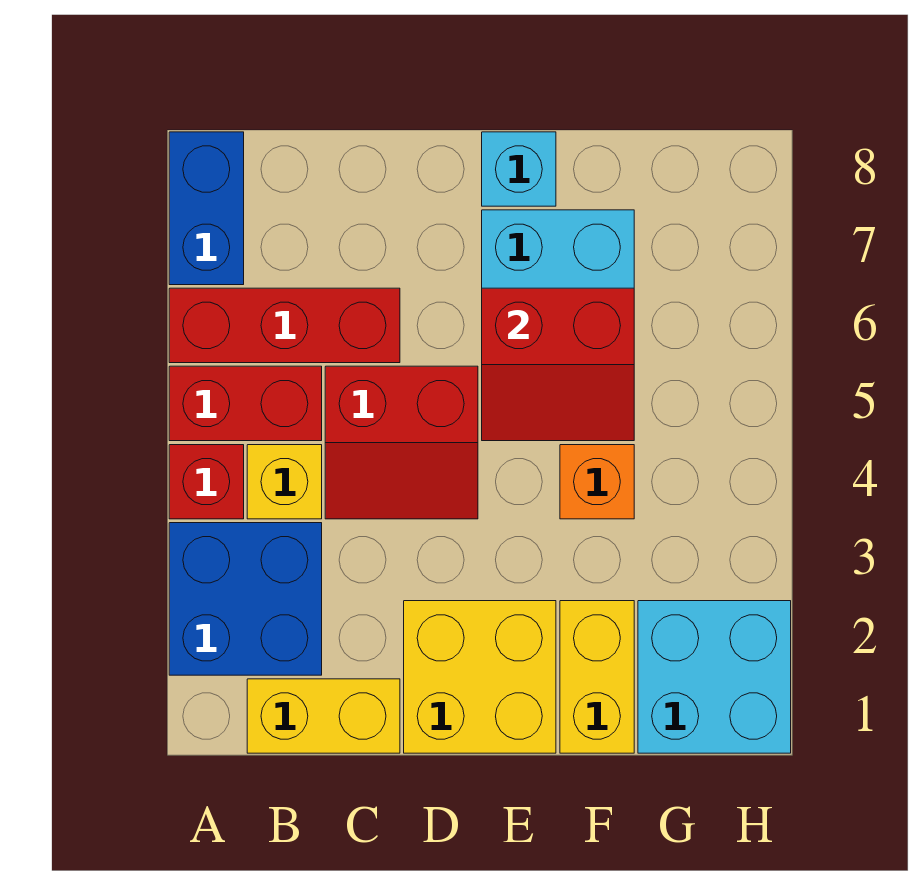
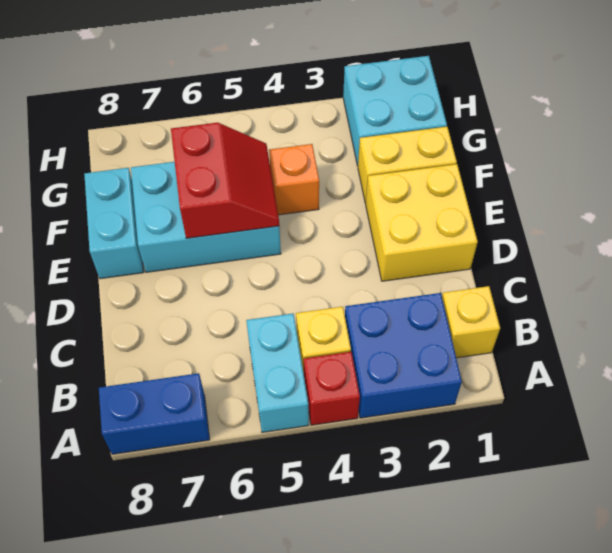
red brick A5:B5 level 1 -> cyan brick A5:B5 level 1
red brick A6:C6 level 1 -> none
yellow brick B1:C1 level 1 -> yellow brick B1 level 1
red slope C4:D5 level 1 top 5 -> none
cyan brick E8 level 1 -> cyan brick E8:F8 level 1

